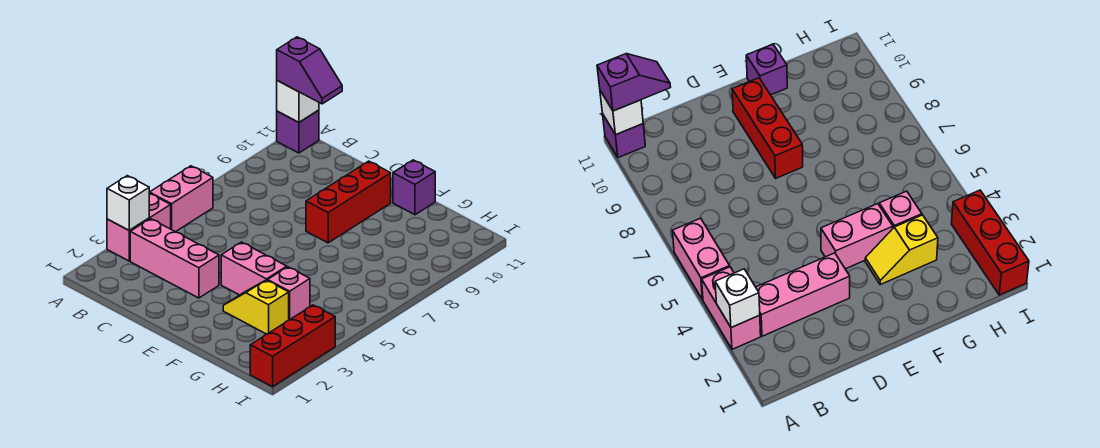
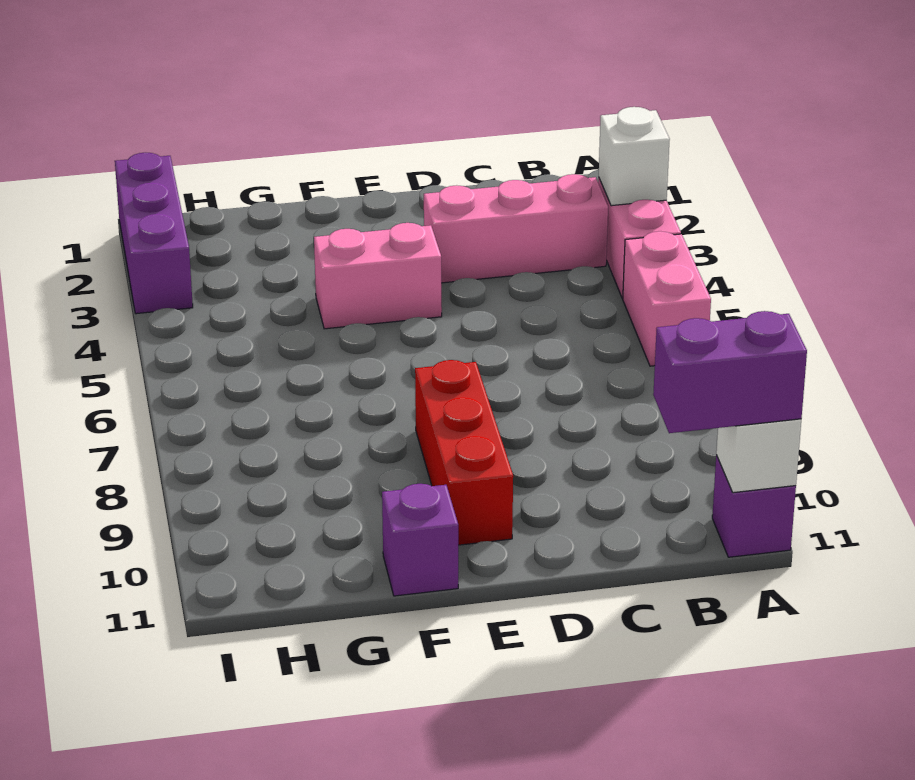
purple slope A11:B11 level 3 top A -> purple brick A11:B11 level 3
yellow slope F3:G3 level 1 top G -> none
pink brick G4 level 1 -> none
red brick I1:I3 level 1 -> purple brick I1:I3 level 1

